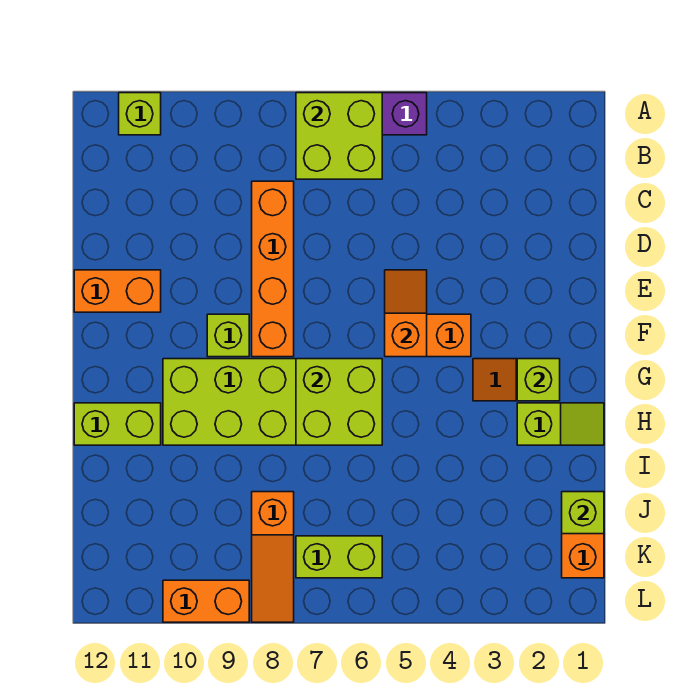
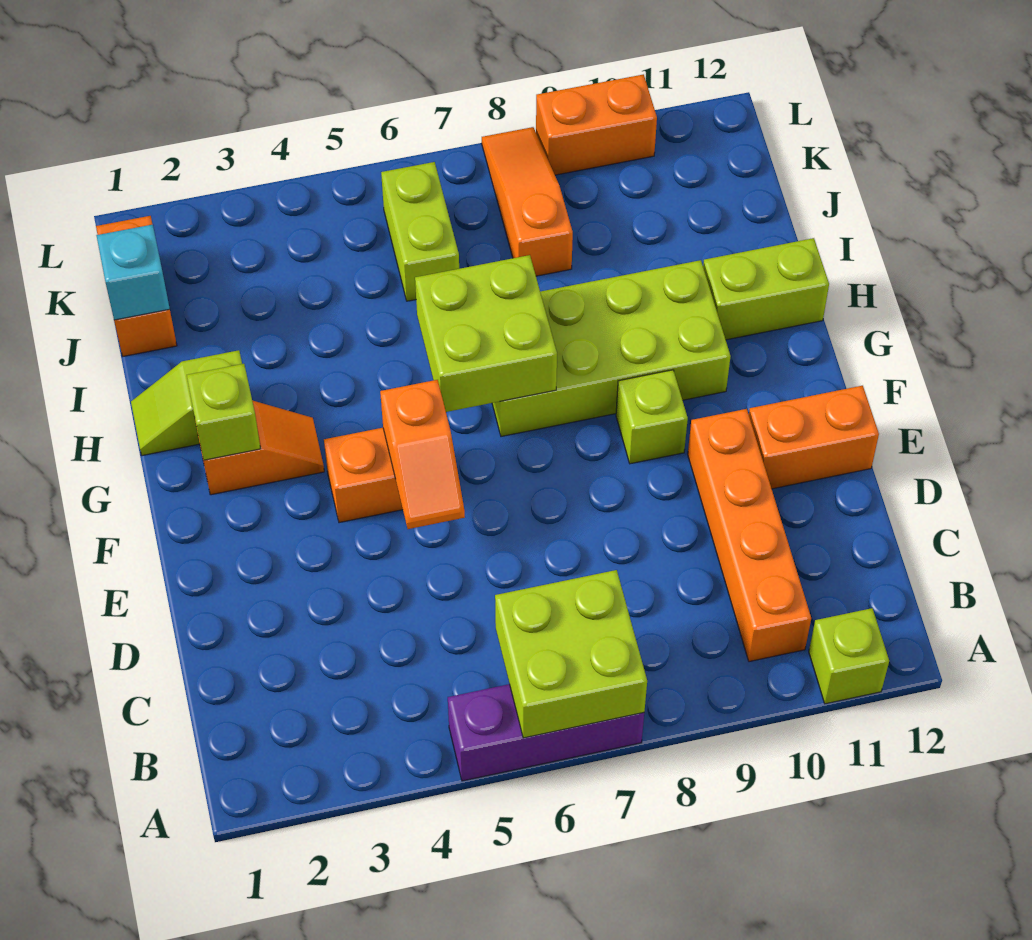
orange brick C8:F8 level 1 -> orange brick B10:E10 level 1
lime brick J1 level 2 -> cyan brick J1 level 2
lime brick K6:K7 level 1 -> lime brick J6:K6 level 1

